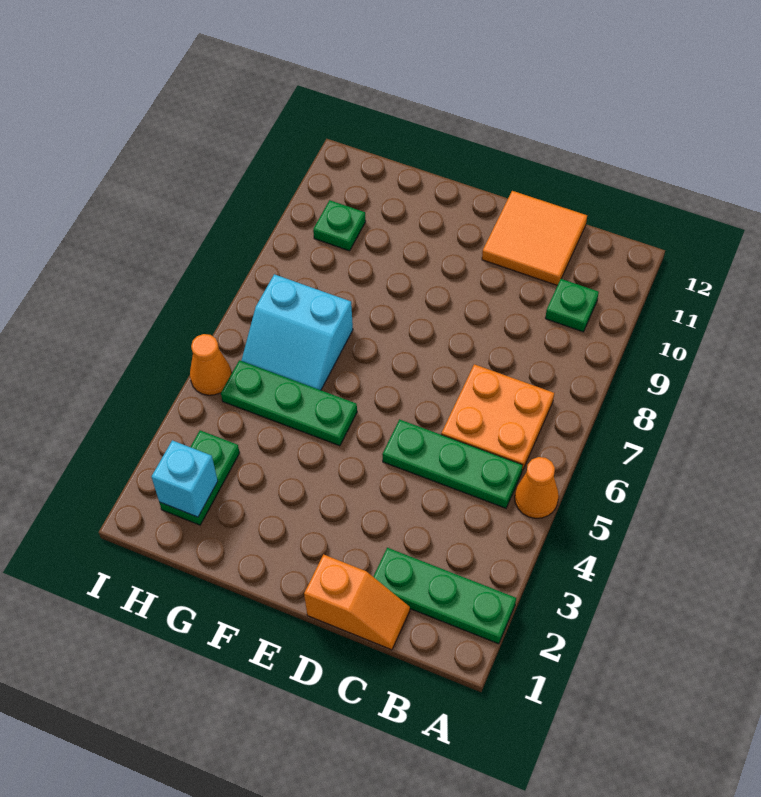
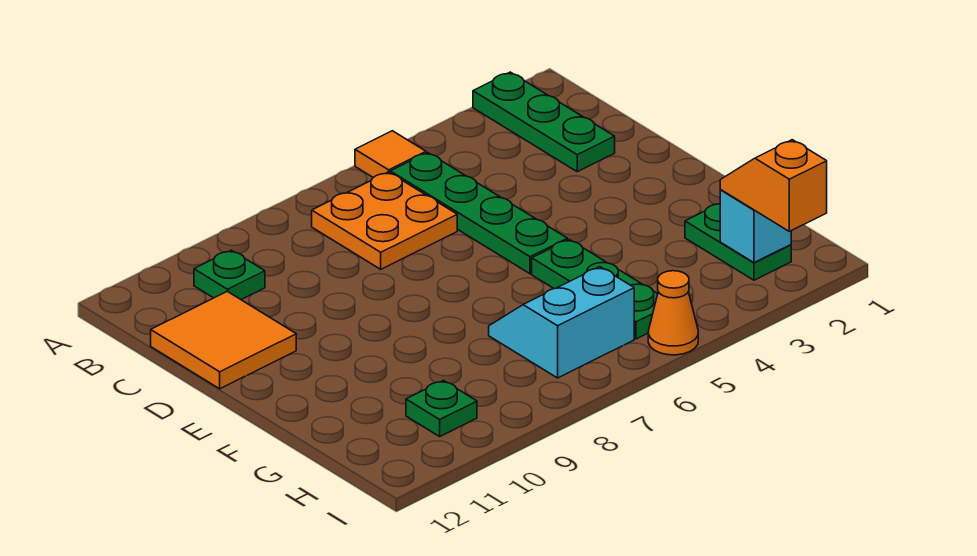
orange cone A5 level 1 -> orange tile A5 level 1
green plate B5:D5 level 1 -> green plate B5:E5 level 1
orange slope C1:D1 level 1 top D -> orange slope H2:I2 level 3 top I
cyan slope G6:H7 level 1 top 7 -> cyan slope G6:H7 level 1 top H
green plate H2:H3 level 1 -> green plate G2:H2 level 1

